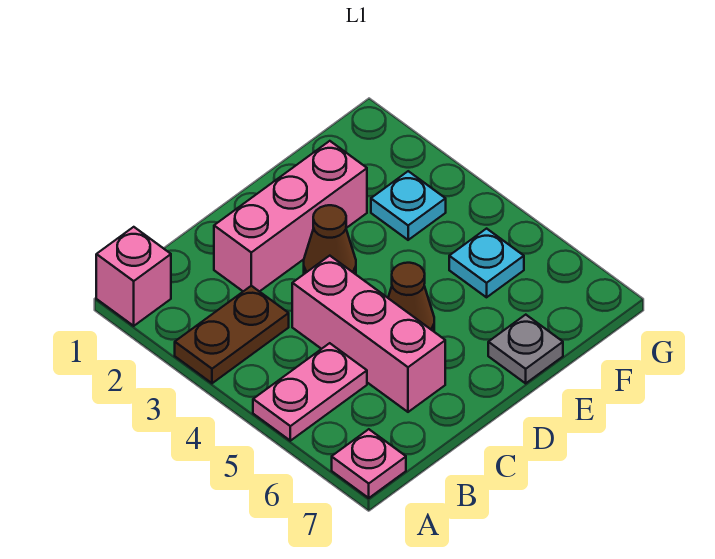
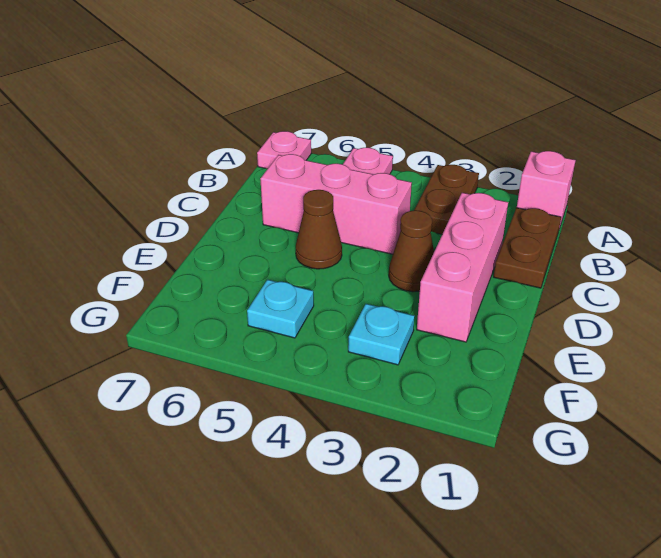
none -> brown plate B1:C1 level 1
grey plate E7 level 1 -> none

